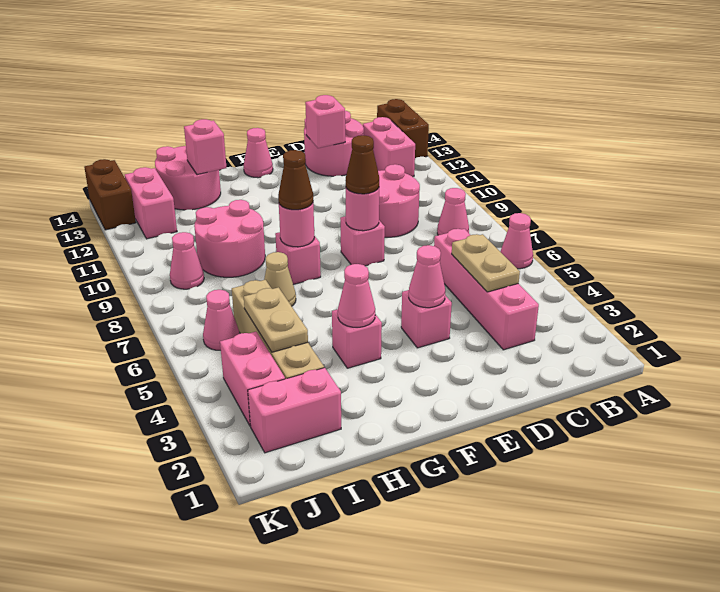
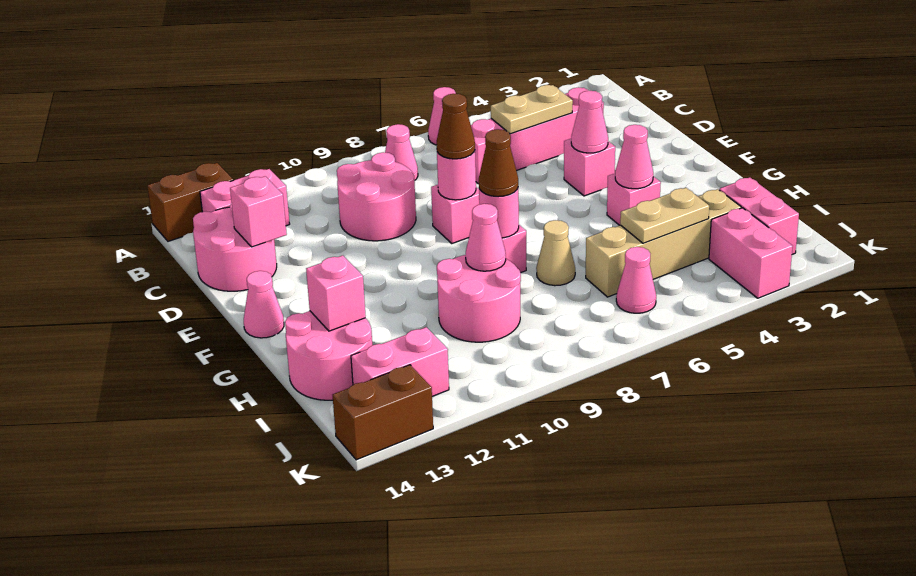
pink brick J3:J4 level 1 -> pink brick J3:K3 level 1
pink cone J9 level 1 -> pink cone H9 level 2

